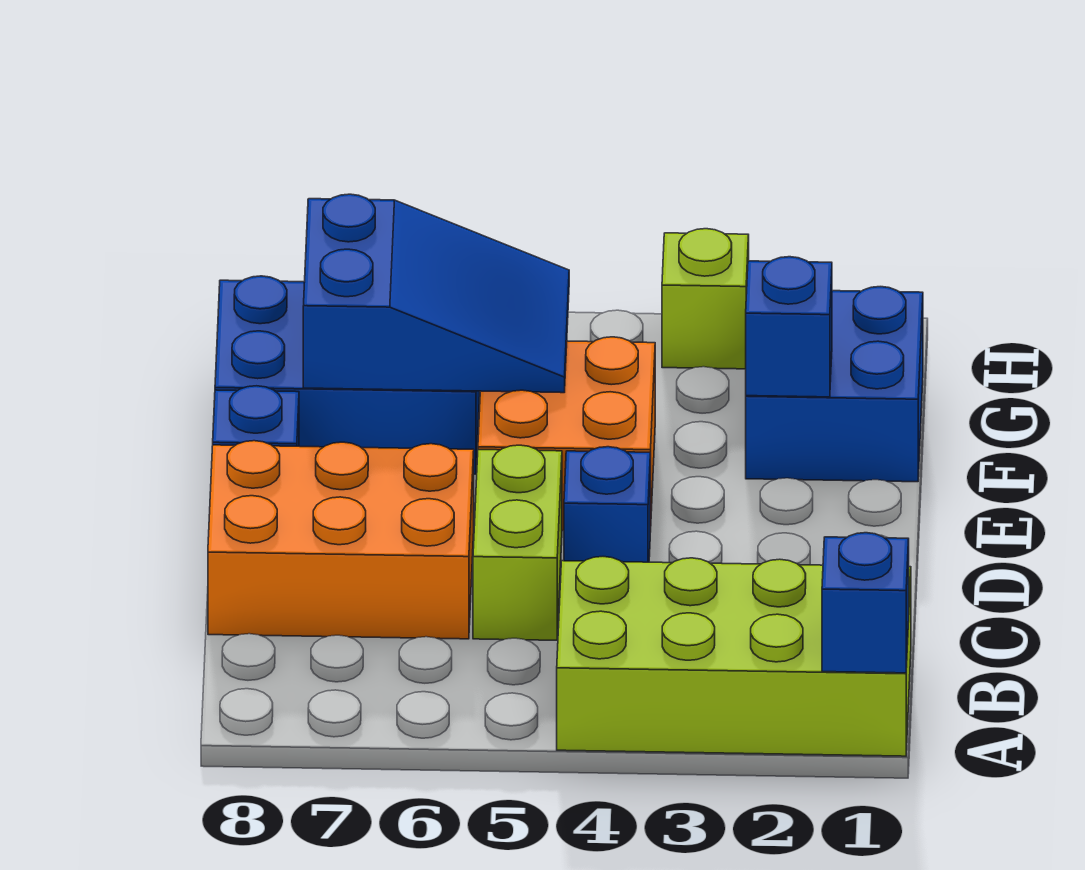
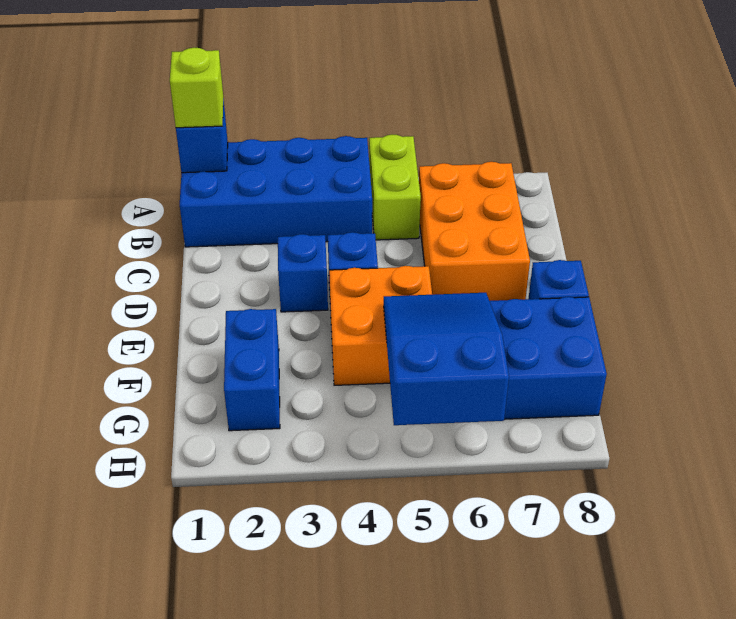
lime brick A1:B4 level 1 -> blue brick A1:B4 level 1
lime brick C5:D5 level 1 -> lime brick A5:B5 level 1
orange brick C6:D8 level 1 -> orange brick B6:D7 level 1
blue brick F1:G2 level 1 -> blue brick F2:G2 level 1
blue brick F2 level 2 -> blue brick D3 level 1
blue slope F5:G7 level 2 top 7 -> blue slope F5:H6 level 2 top H
lime brick H3 level 1 -> lime brick A1 level 3

